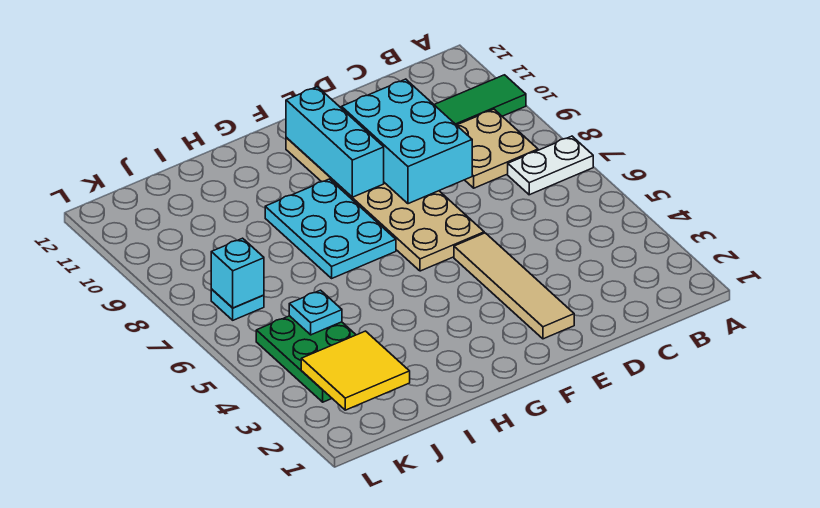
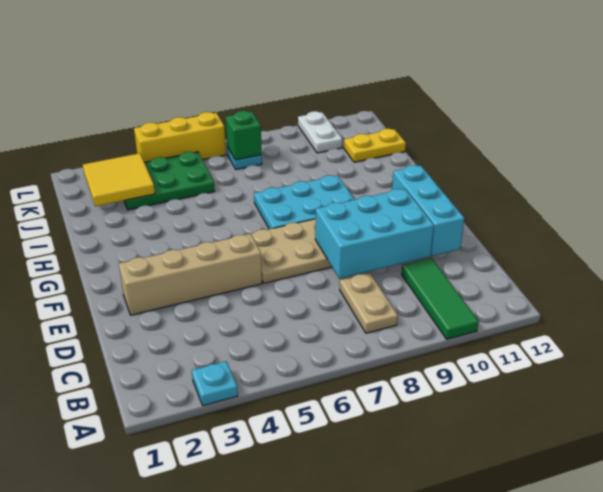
white plate A7:B7 level 1 -> white plate K10:L10 level 1
tan plate B8:C9 level 1 -> tan plate B8:C8 level 1
tan tile E2:E5 level 1 -> tan brick E2:E5 level 1
cyan brick F9:F11 level 2 -> cyan brick D11:F11 level 2
cyan plate J5 level 2 -> cyan plate A3 level 1
none -> yellow plate J11:J12 level 1
cyan brick K7 level 2 -> green brick K7 level 2
none -> yellow brick L4:L6 level 1

